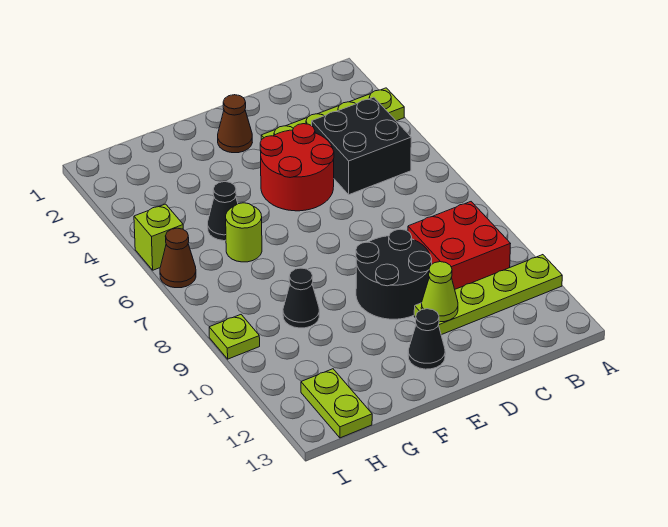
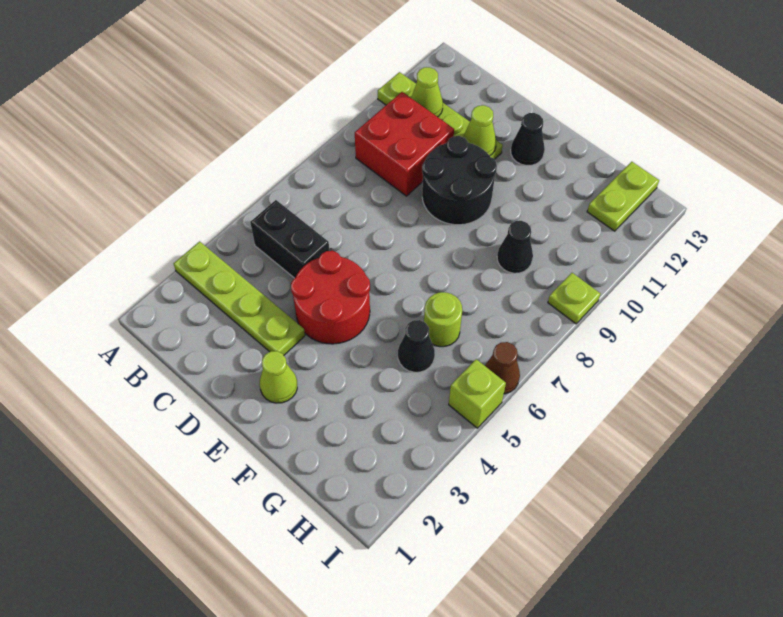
black brick B4:C5 level 1 -> black brick B5:C5 level 1
none -> lime cone B11 level 2
brown cone E2 level 1 -> lime cone E2 level 1

